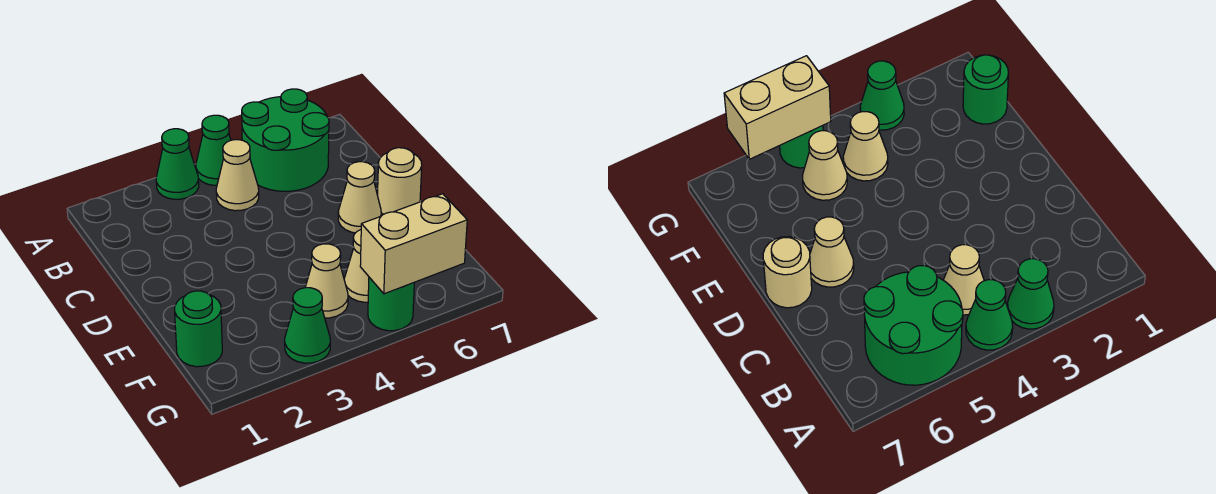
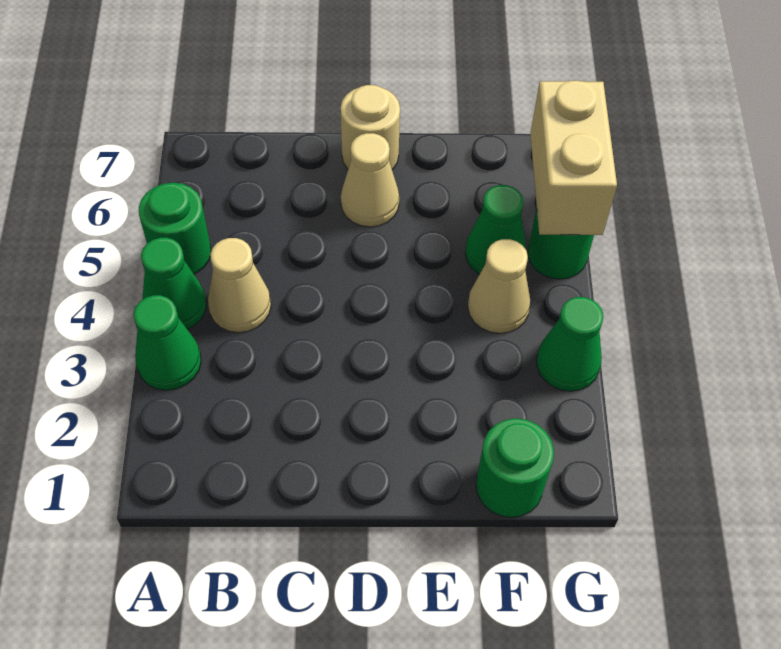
green round brick A5:B6 level 1 -> green round brick A5 level 1
tan cone F5 level 1 -> green cone F5 level 1

